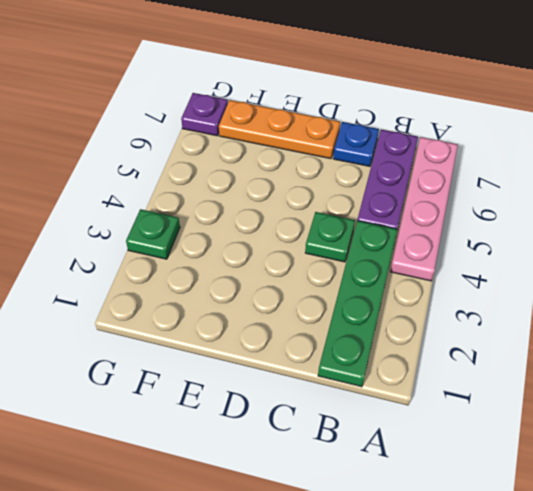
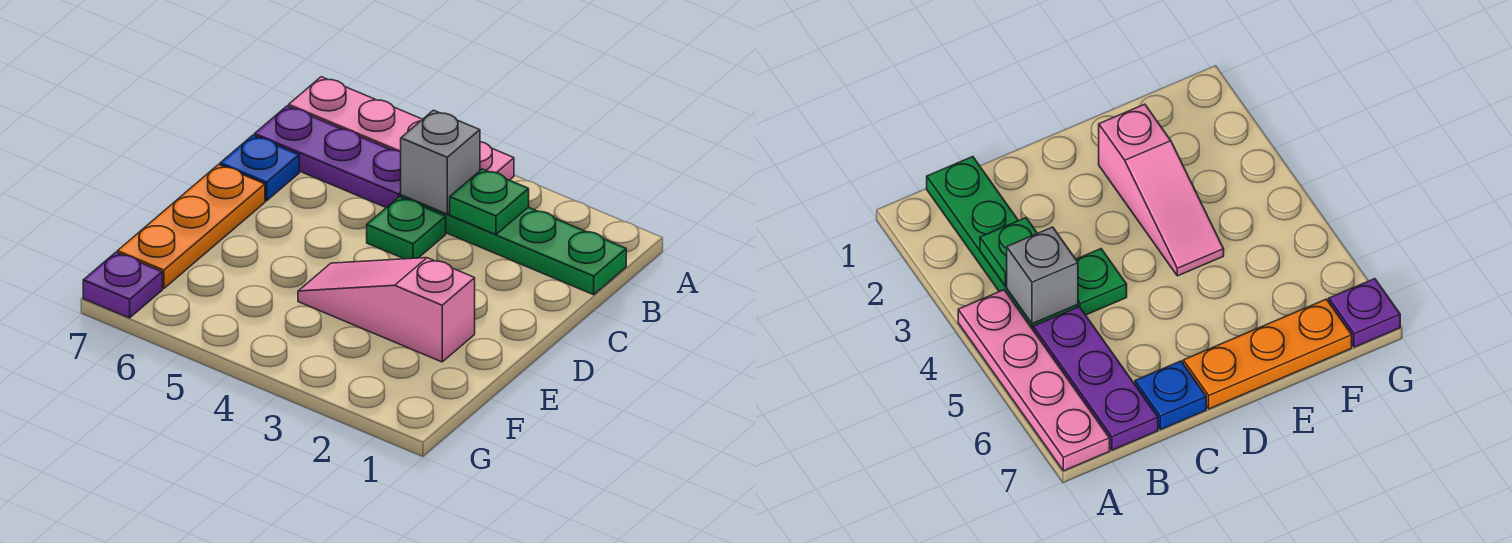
none -> grey brick B4 level 2
none -> pink slope E2:E4 level 1 top 2
green plate G3 level 1 -> green plate B3 level 2

